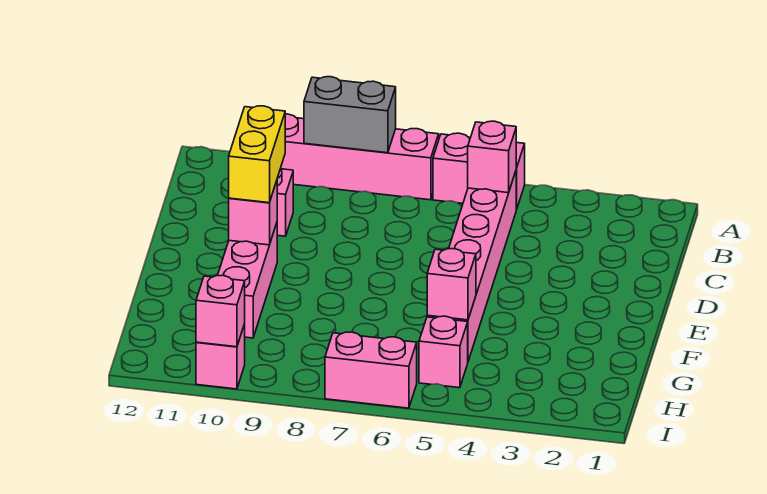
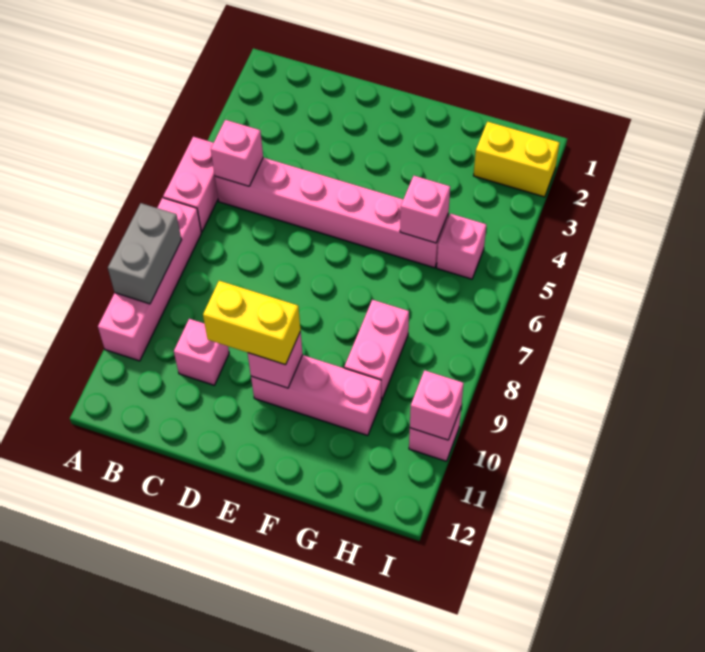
none -> yellow brick H2:I2 level 1
pink brick I6:I7 level 1 -> pink brick G8:G9 level 1

